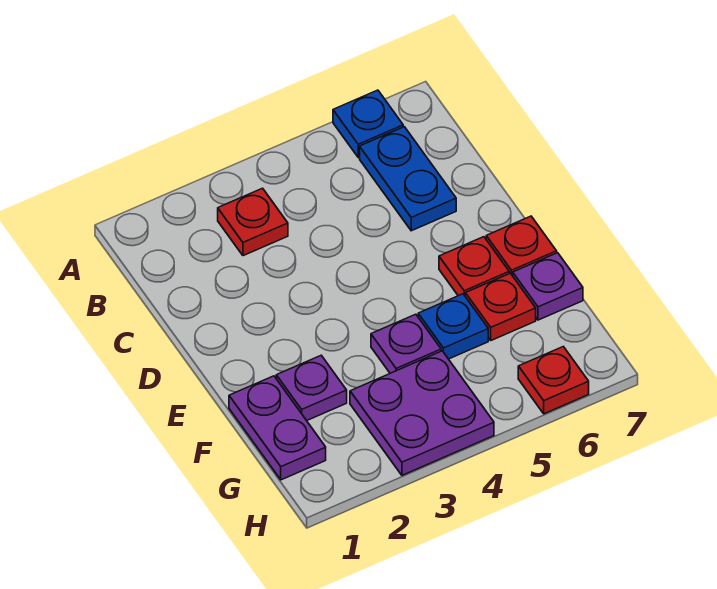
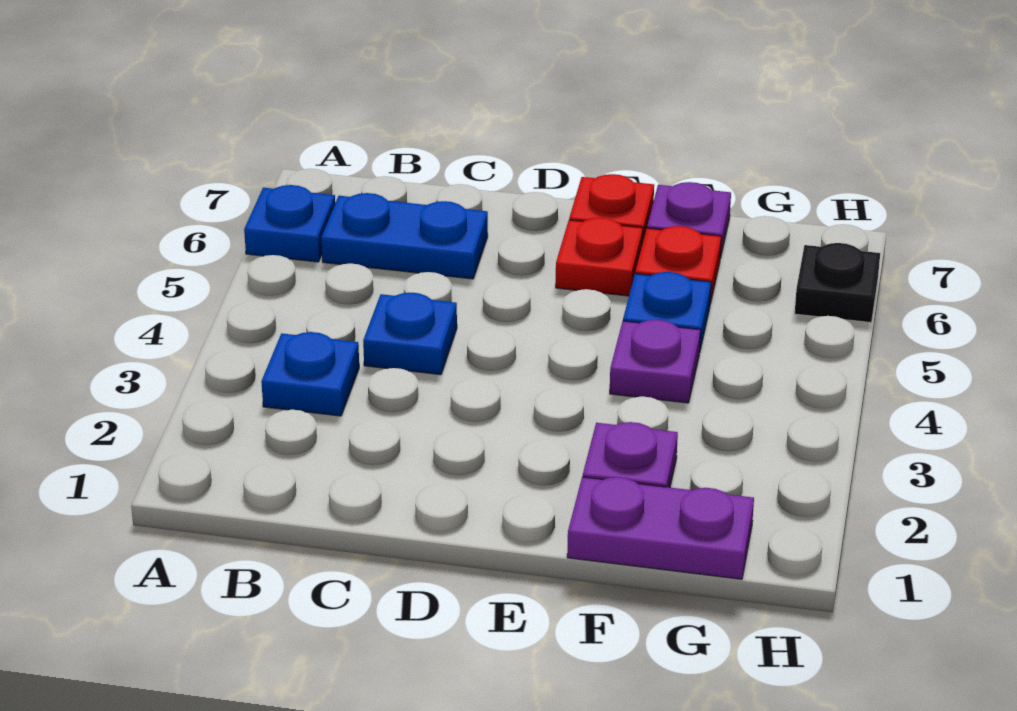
red plate B3 level 1 -> blue plate B3 level 1
none -> blue plate C4 level 1
purple plate G3:H4 level 1 -> none
red plate H6 level 1 -> black plate H6 level 1

